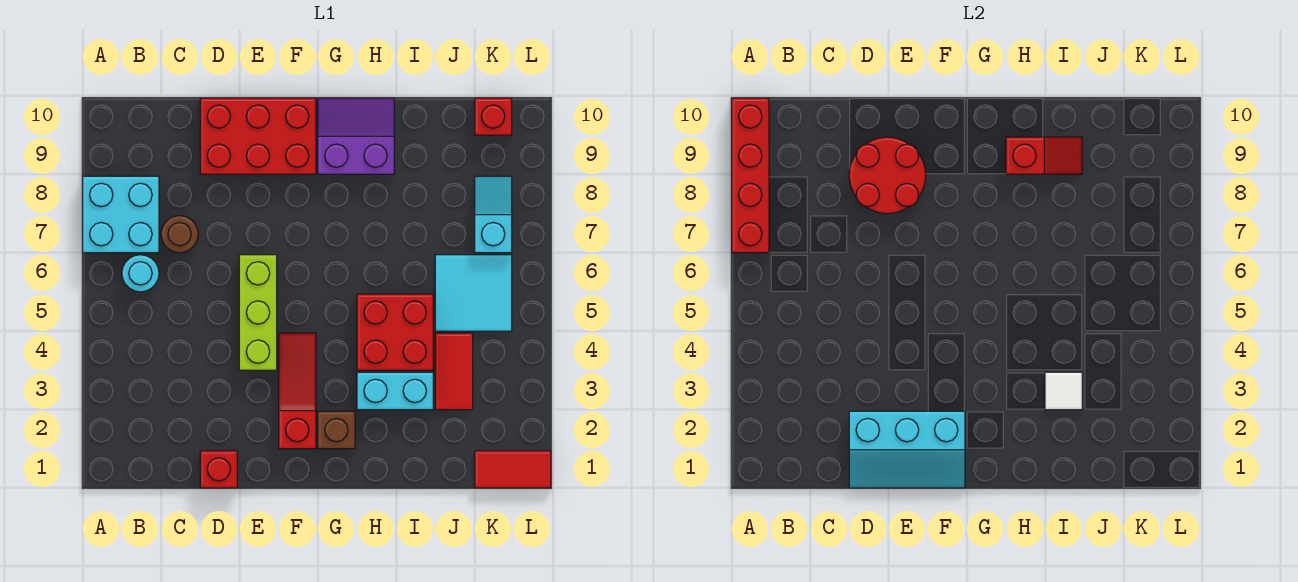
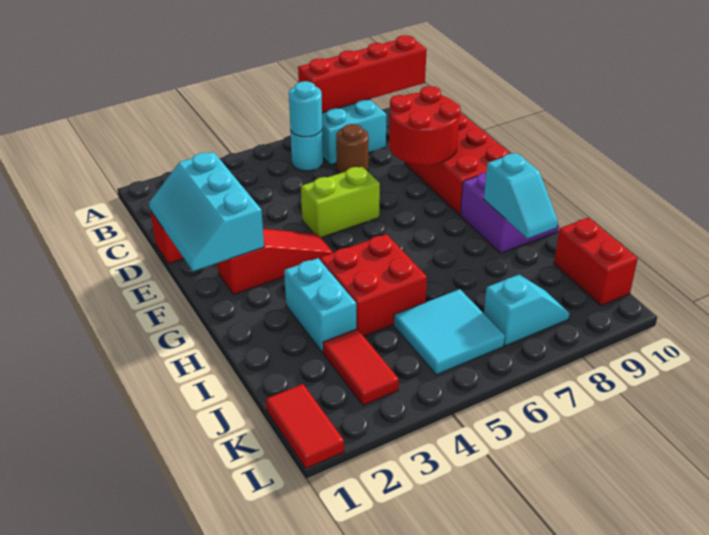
none -> cyan round brick B6 level 2
lime brick E4:E6 level 1 -> lime brick E5:E6 level 1
brown brick G2 level 1 -> none
red slope H9:I9 level 2 top H -> cyan slope H9:I9 level 2 top H
white tile I3 level 2 -> none
red tile J3:J4 level 1 -> red tile J3:K3 level 1
red brick K10 level 1 -> red brick J10:K10 level 1

